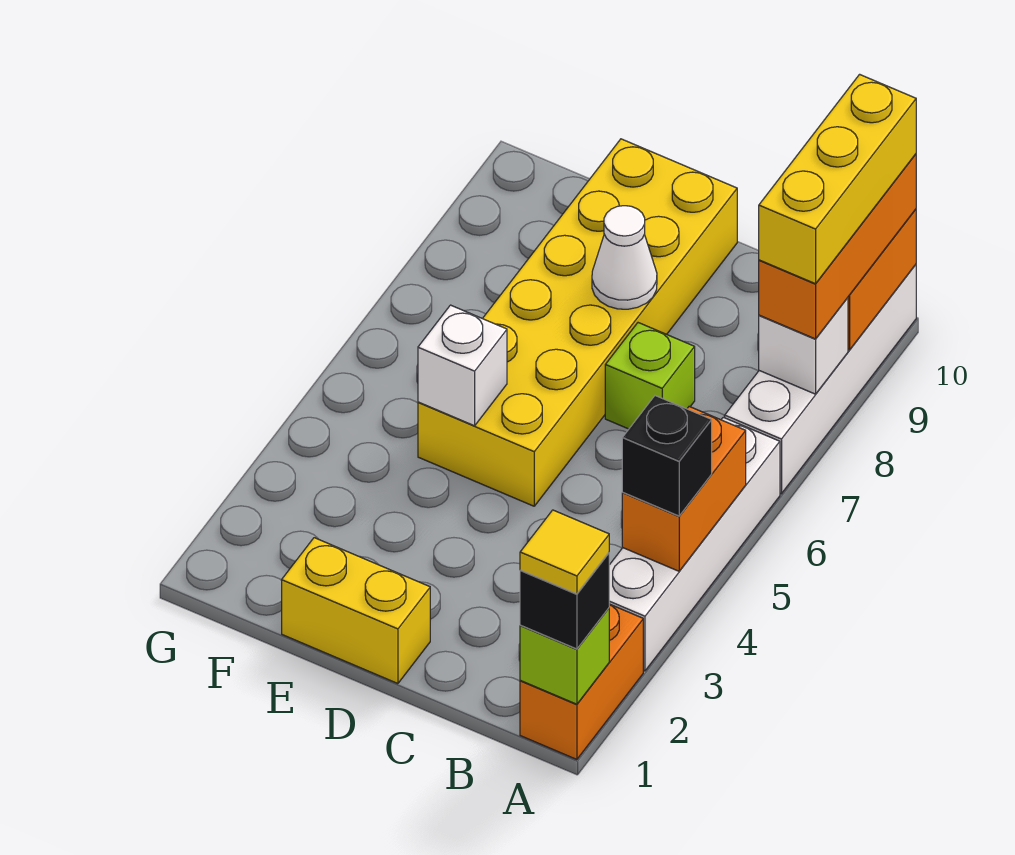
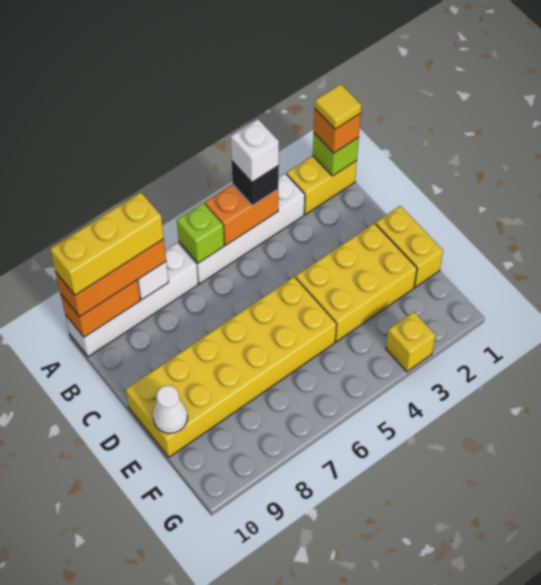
orange brick A1:A2 level 1 -> yellow brick A1:A2 level 1
black brick A1 level 3 -> orange brick A1 level 3
lime brick C7 level 1 -> lime brick A6 level 2
none -> yellow brick D2:E4 level 1
white cone D8 level 2 -> white cone E10 level 2
white brick E5 level 2 -> white brick A4 level 4
none -> yellow brick G3 level 1

